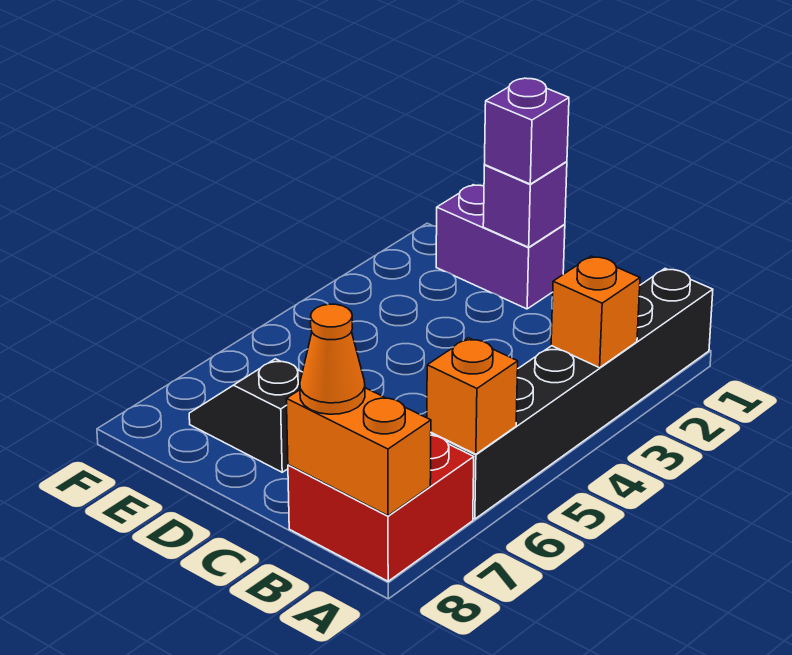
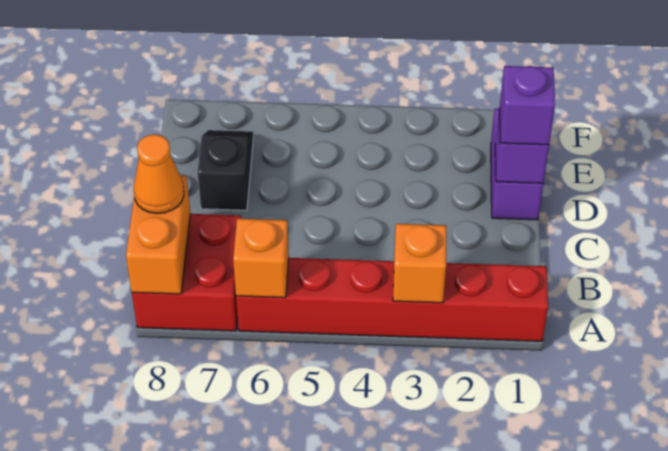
black brick A1:A6 level 1 -> red brick A1:A6 level 1

